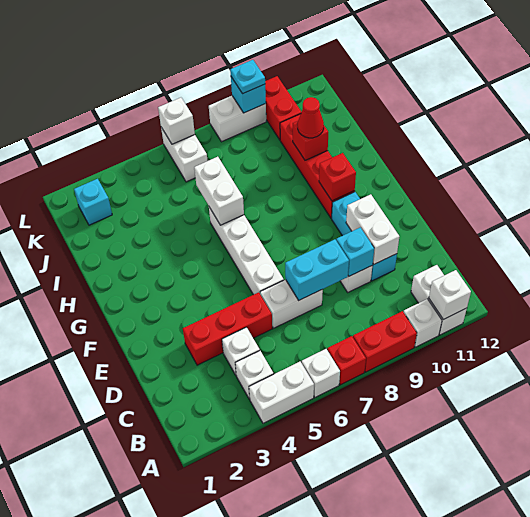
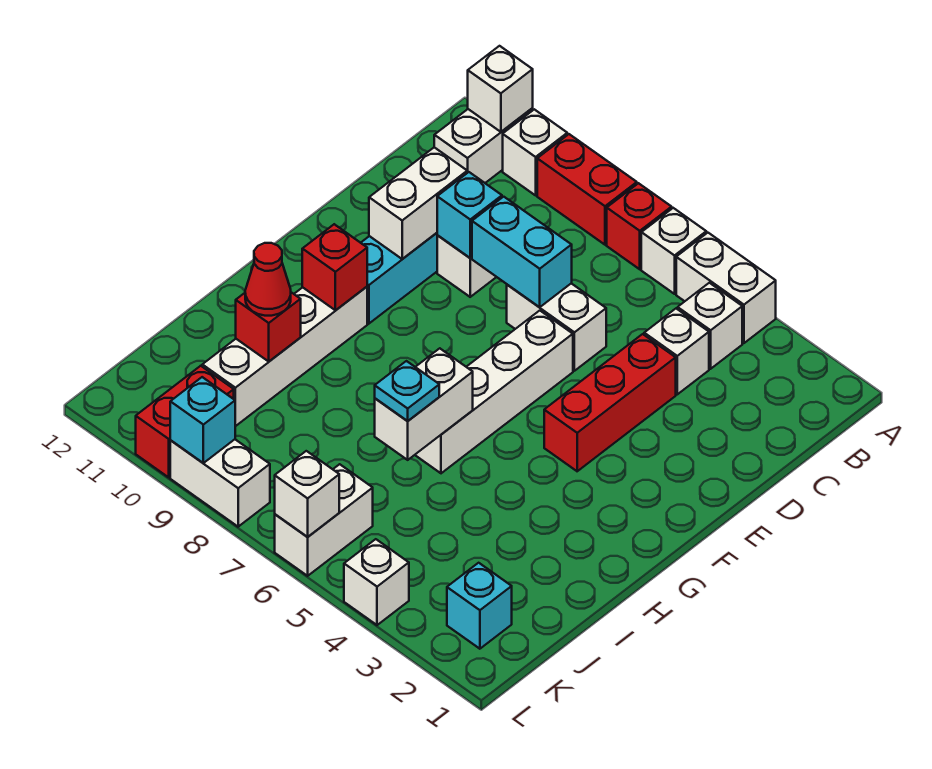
red brick D3:D5 level 1 -> red brick D4:F4 level 1
red brick G10:J10 level 1 -> white brick G10:J10 level 1
none -> white brick L4 level 1
cyan plate L9 level 3 -> cyan plate I6 level 3

